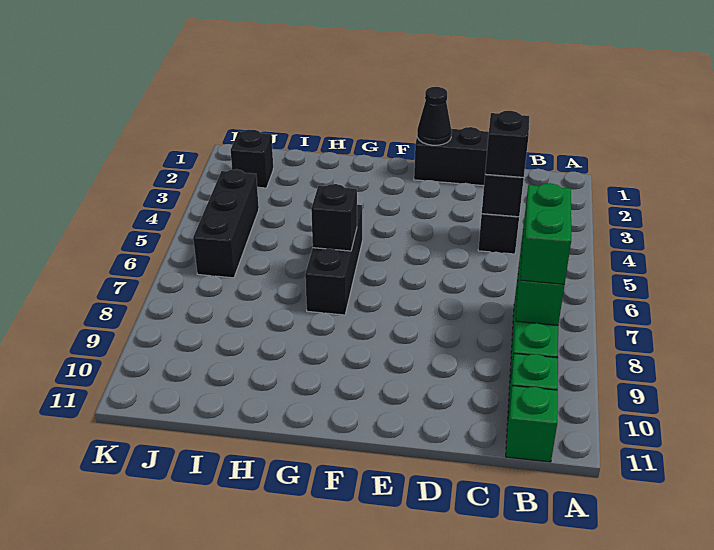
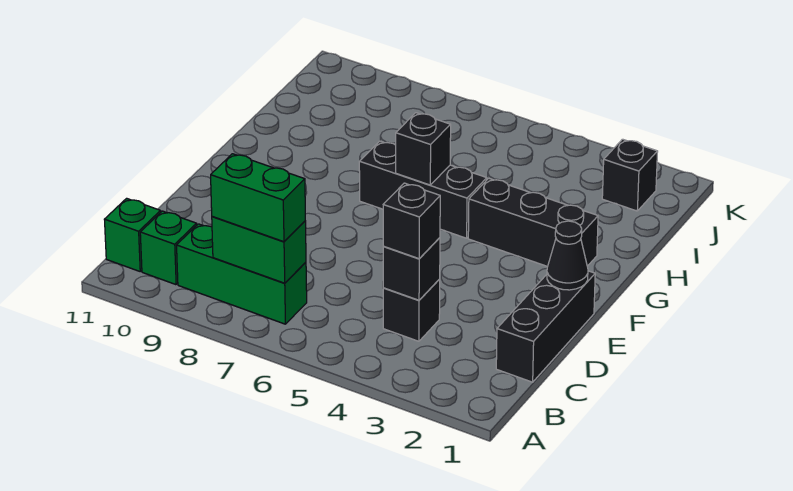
black brick J4:J6 level 1 -> black brick G2:G4 level 1

